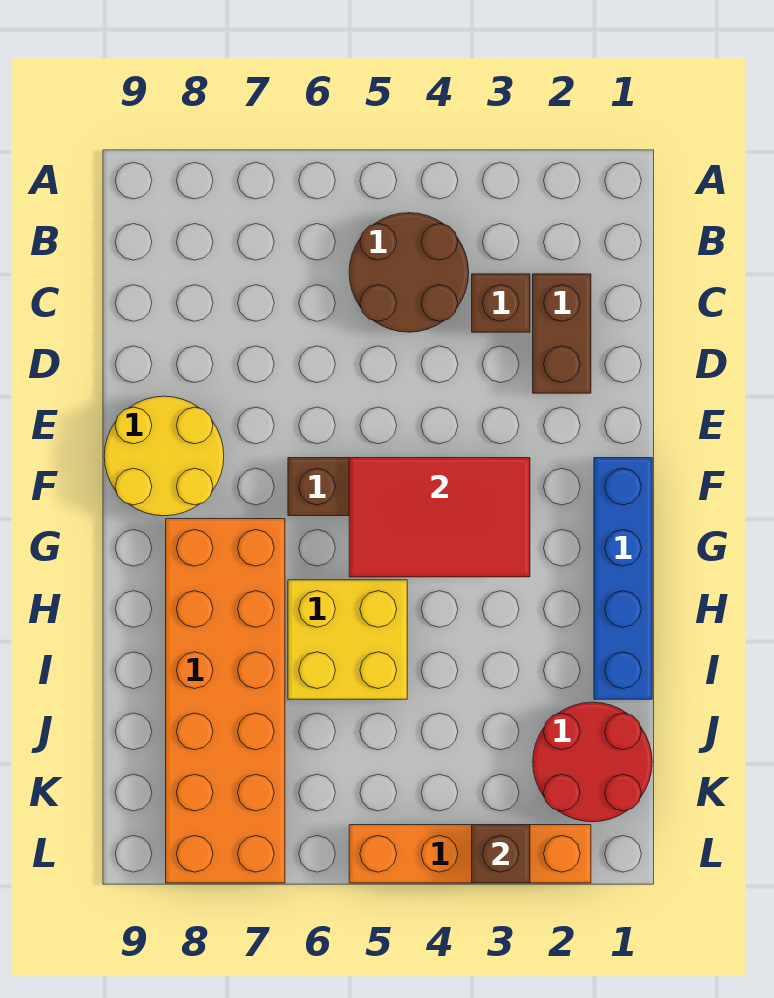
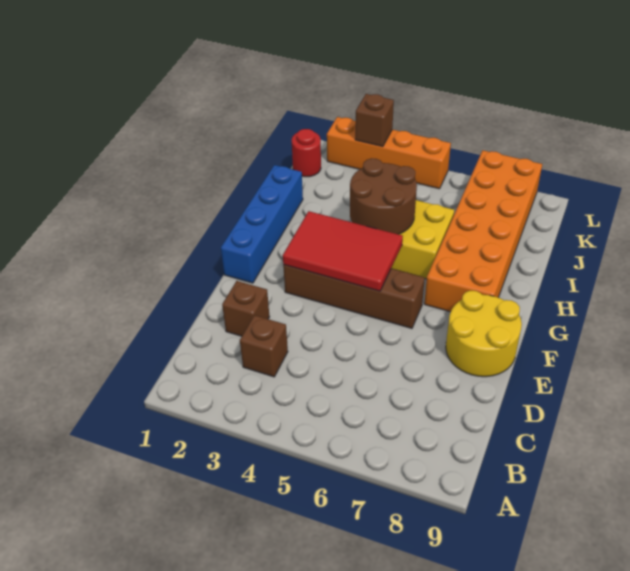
brown round brick B4:C5 level 1 -> brown round brick H4:I5 level 2
brown brick C2:D2 level 1 -> brown brick D2 level 1
red round brick J1:K2 level 1 -> red round brick K1 level 1

